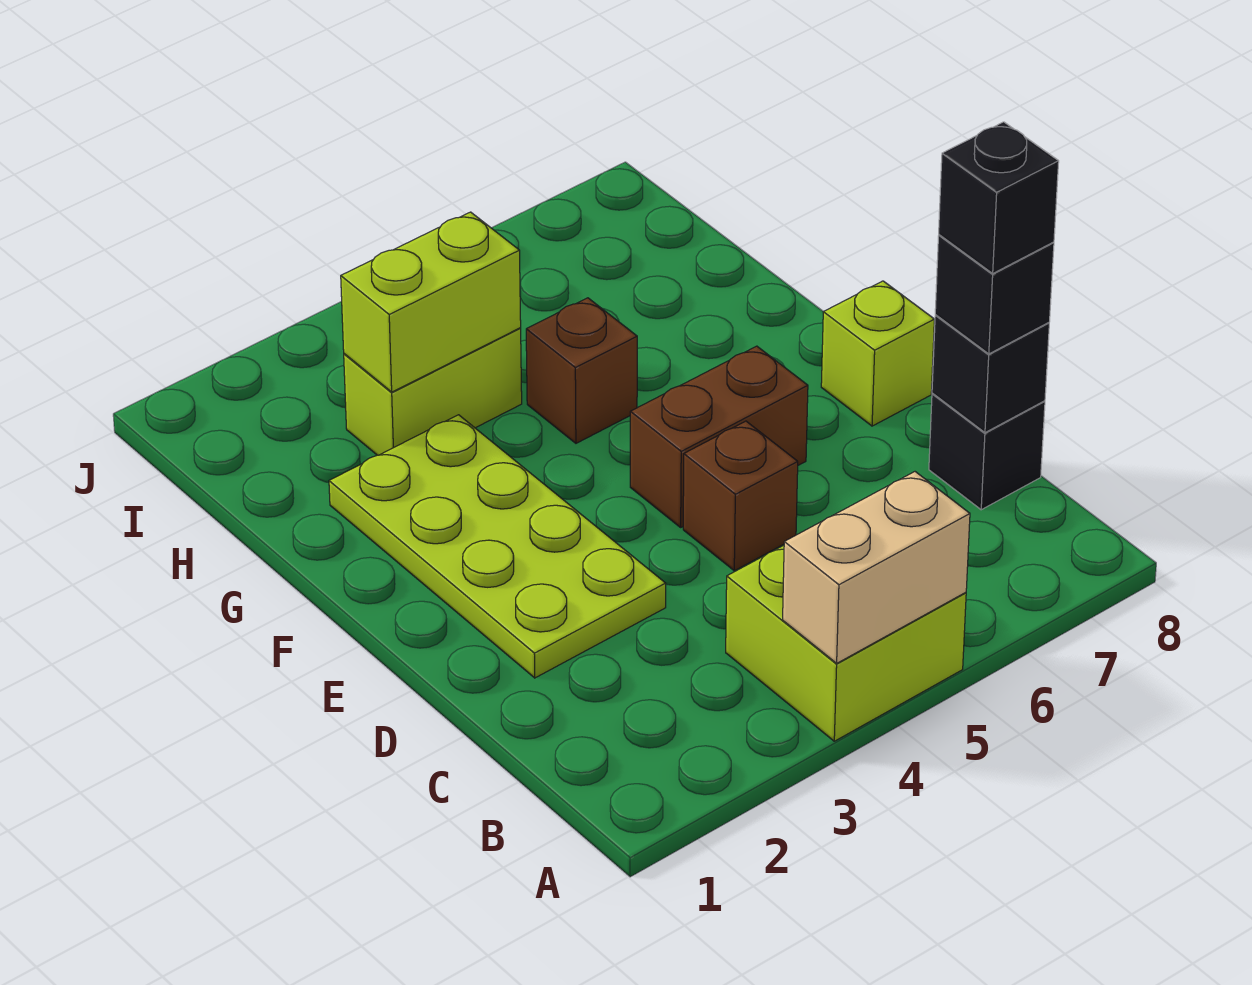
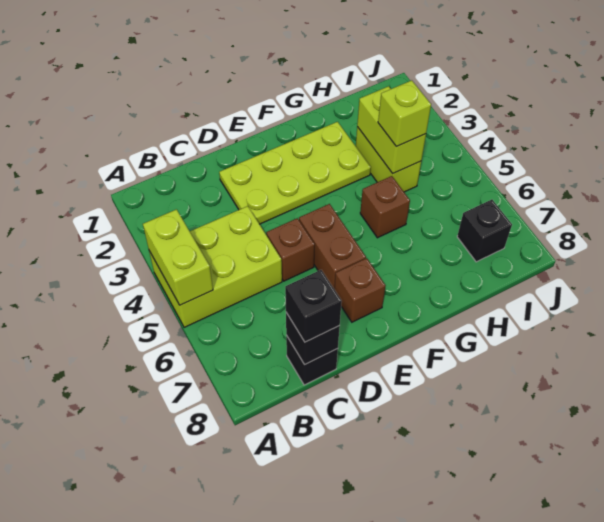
lime brick A4:B5 level 1 -> lime brick A4:C5 level 1
tan brick A4:A5 level 2 -> lime brick A4:A5 level 2
black brick C8 level 4 -> black brick I7 level 1
none -> brown brick E7 level 1
lime brick E8 level 1 -> lime brick H4 level 3

